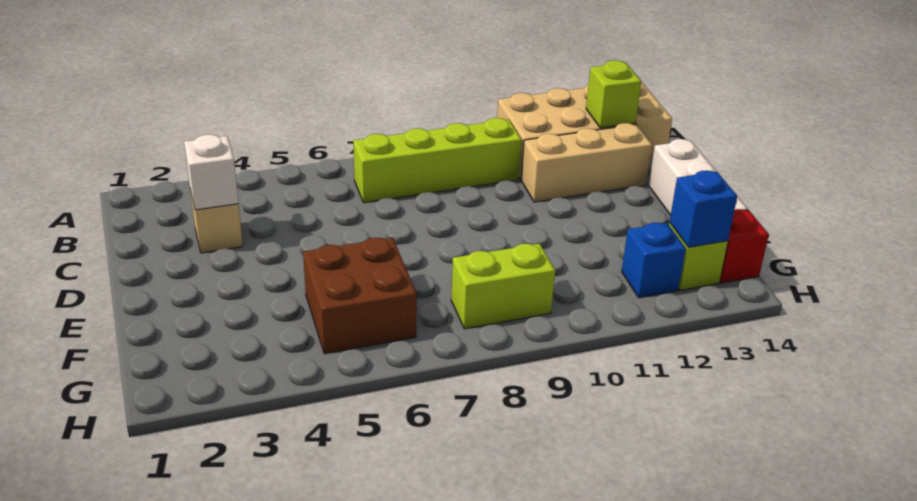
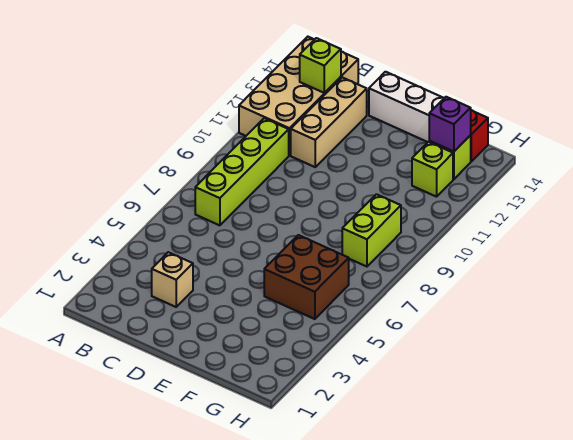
white brick C3 level 2 -> none
blue brick G12 level 1 -> lime brick G12 level 1
blue brick G13 level 2 -> purple brick G13 level 2

